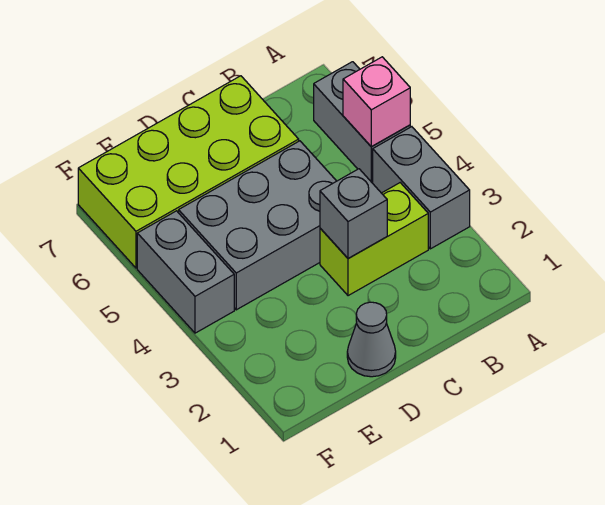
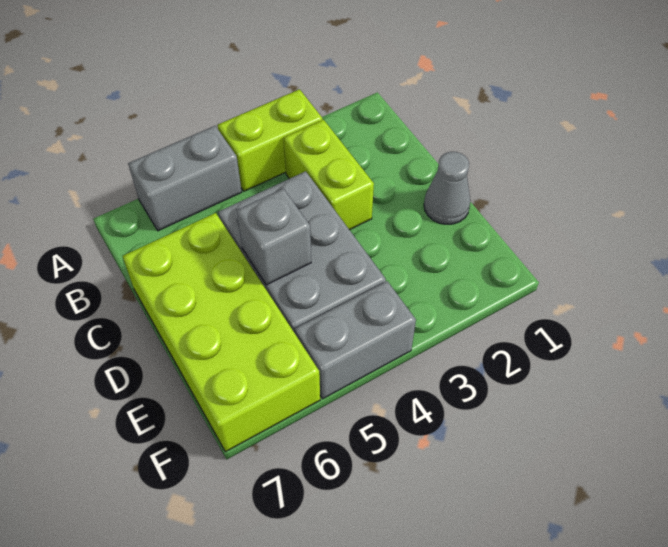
grey brick A3:A4 level 1 -> lime brick A3:A4 level 1
pink brick A5 level 2 -> none
grey brick C3 level 2 -> grey brick D5 level 2

